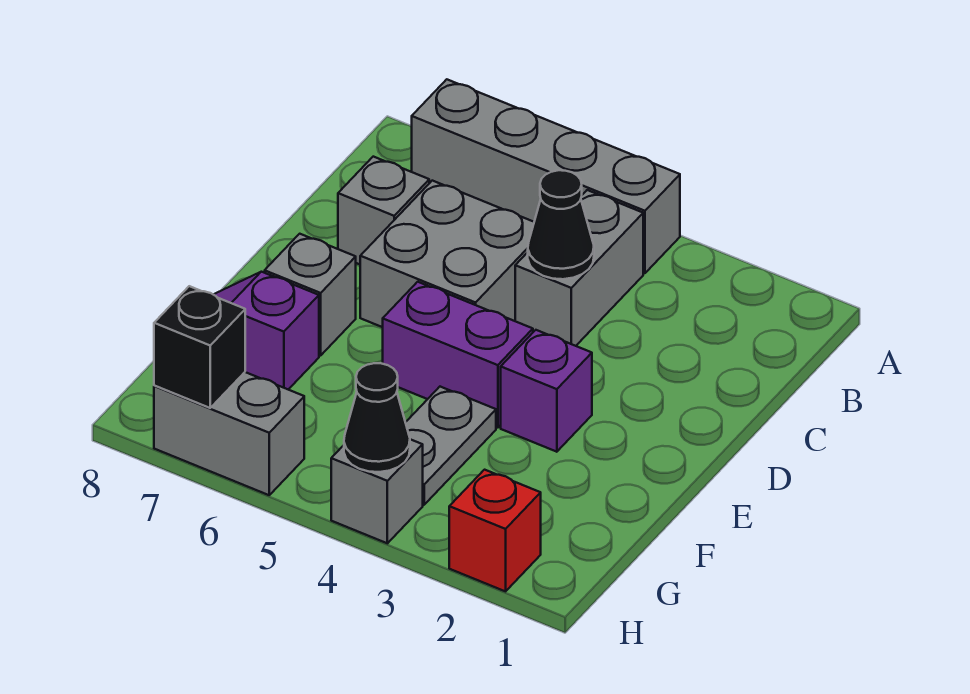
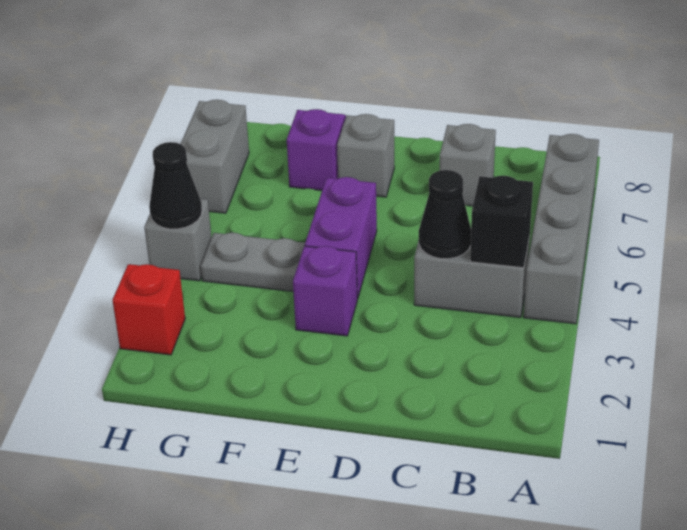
grey brick C5:D6 level 1 -> none
black brick H7 level 2 -> black brick B4 level 2

